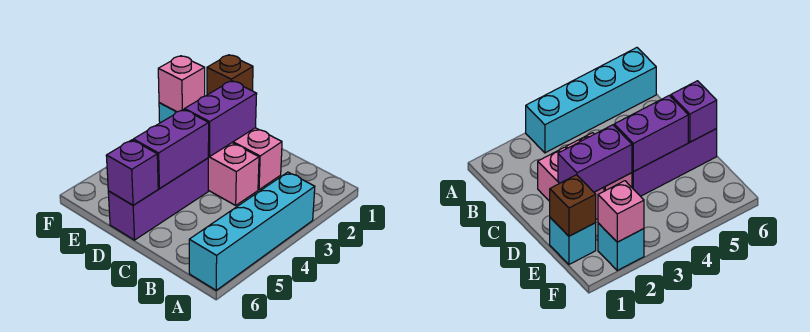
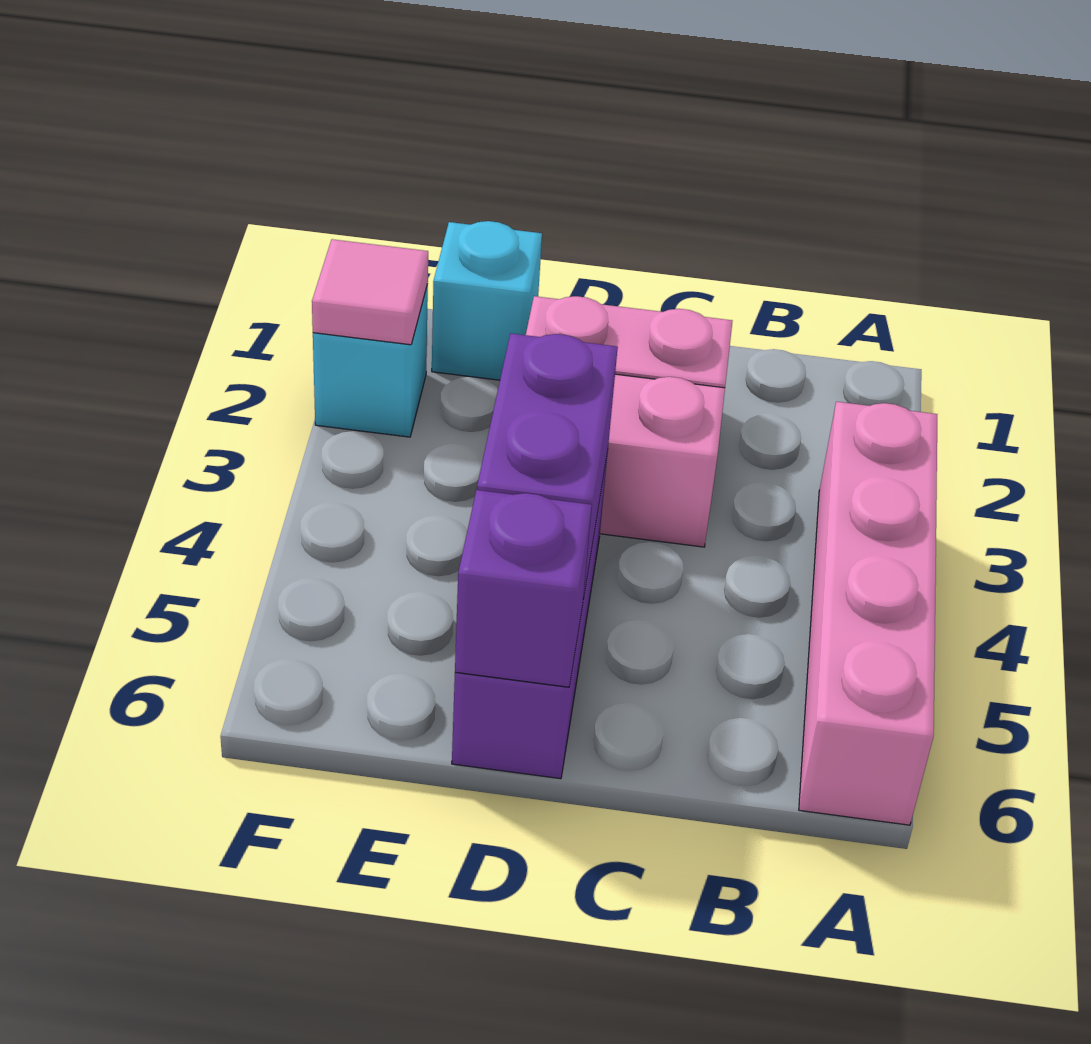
cyan brick A3:A6 level 1 -> pink brick A3:A6 level 1
purple brick D2:D3 level 2 -> none
brown brick E1 level 2 -> none
pink brick F2 level 2 -> pink tile F2 level 2

